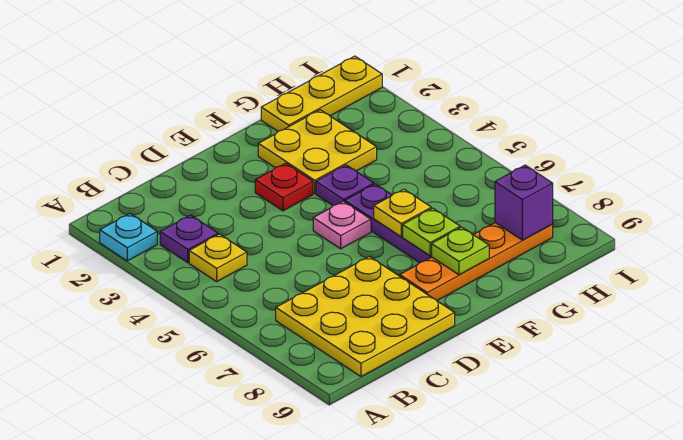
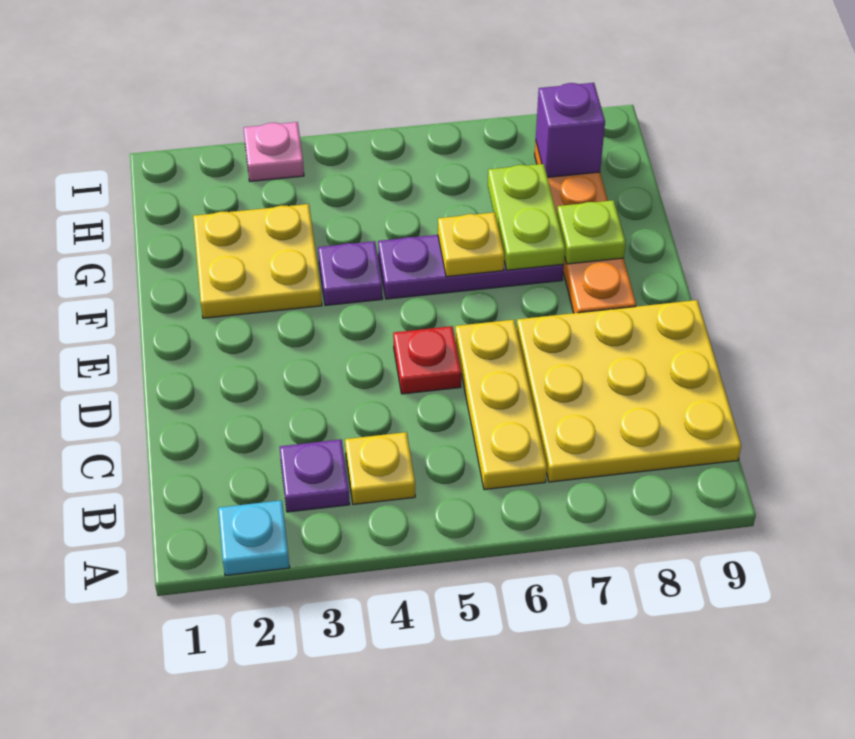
red plate E3 level 1 -> red plate D5 level 1
pink plate E5 level 1 -> pink plate I3 level 1
lime plate F7 level 2 -> lime plate F7:G7 level 2
yellow plate G1:I1 level 1 -> yellow plate B6:D6 level 1

